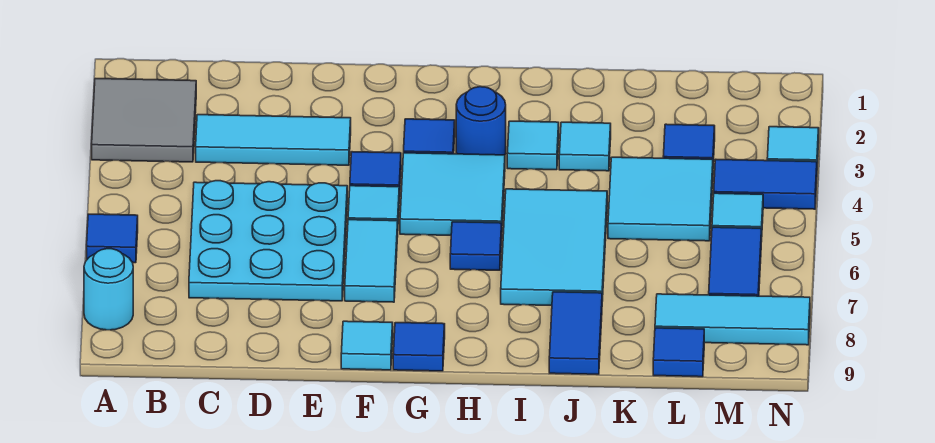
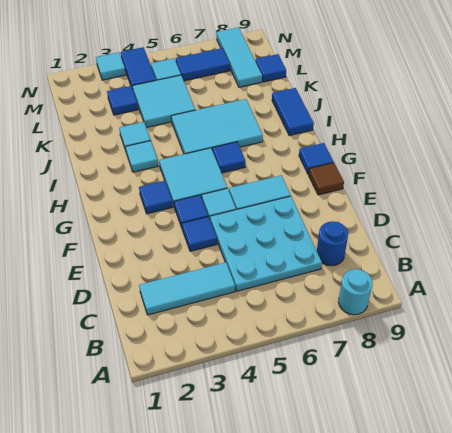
grey tile A2:B3 level 1 -> none
blue tile A6 level 1 -> blue tile E4 level 1
cyan tile C3:E3 level 1 -> cyan tile C2:C4 level 1
cyan tile F9 level 1 -> brown tile F9 level 1
blue round brick H3 level 1 -> blue round brick C8 level 1
blue tile J8:J9 level 1 -> blue tile I9:J9 level 1

